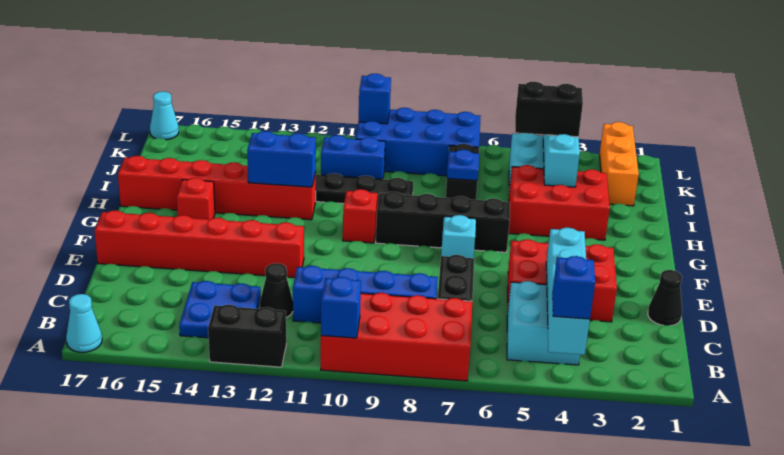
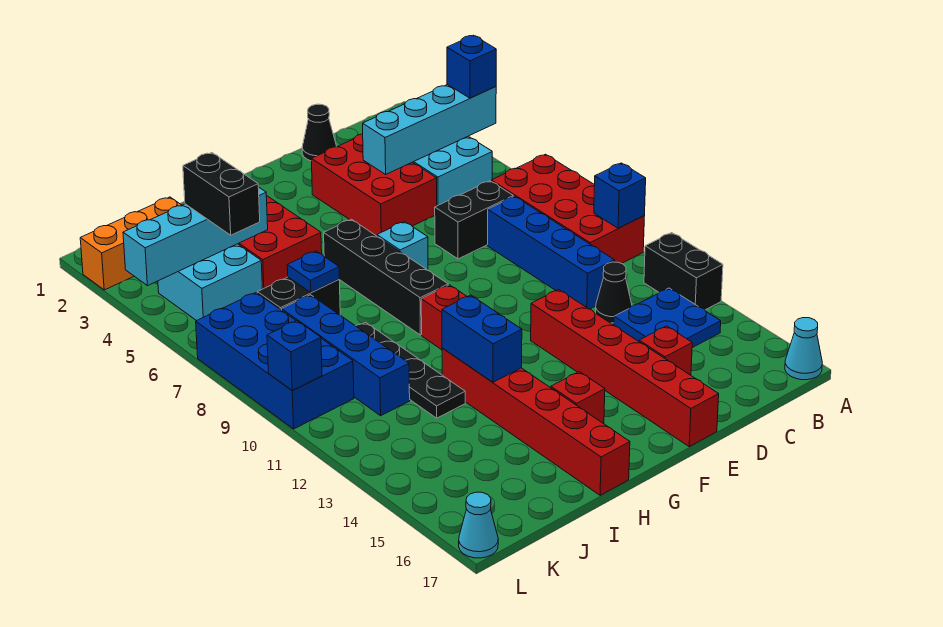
none -> red brick D15 level 1
blue brick J10:J11 level 1 -> blue brick J8:J11 level 1

